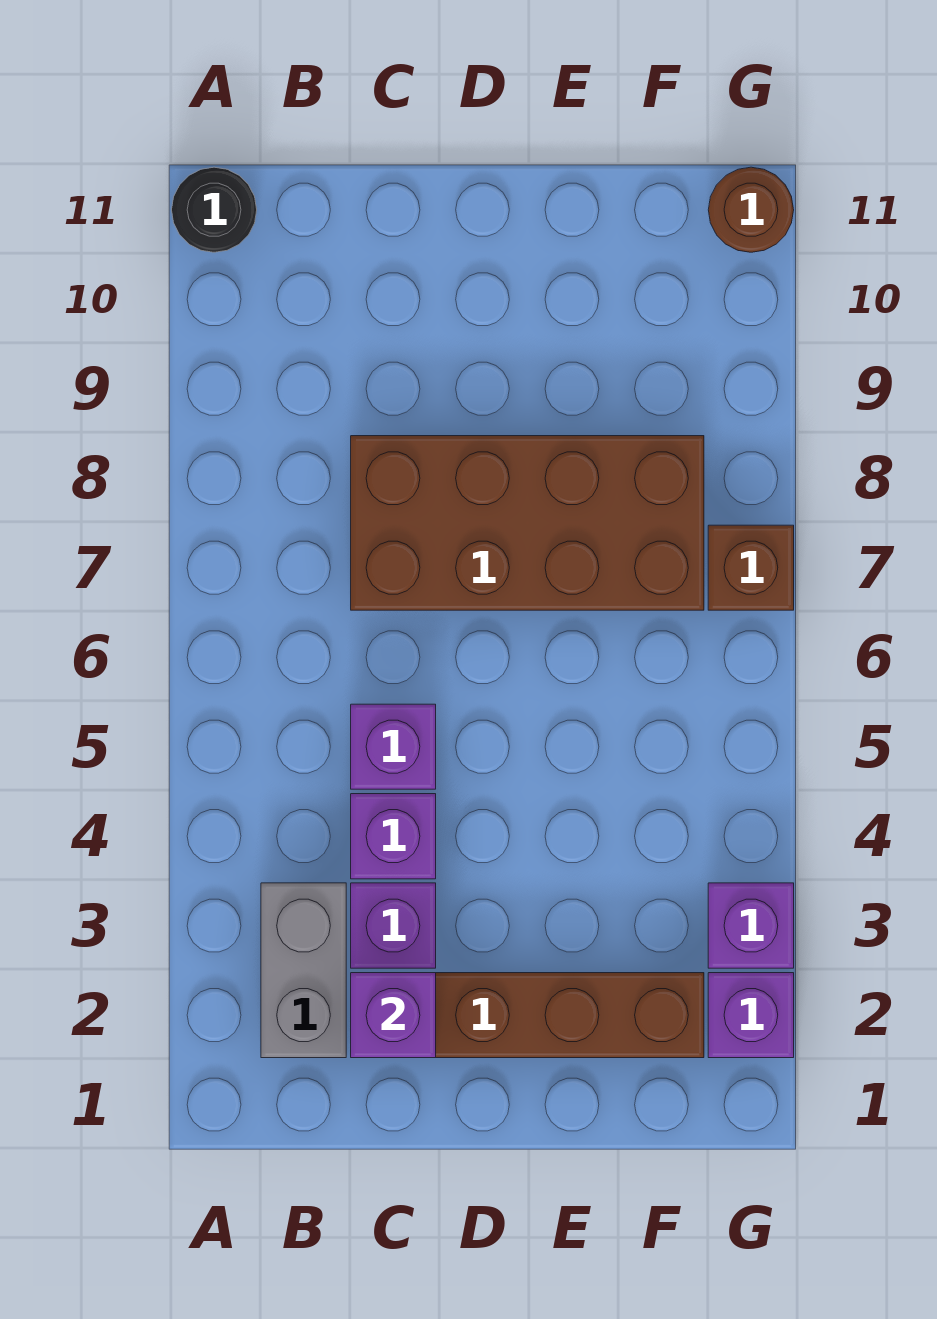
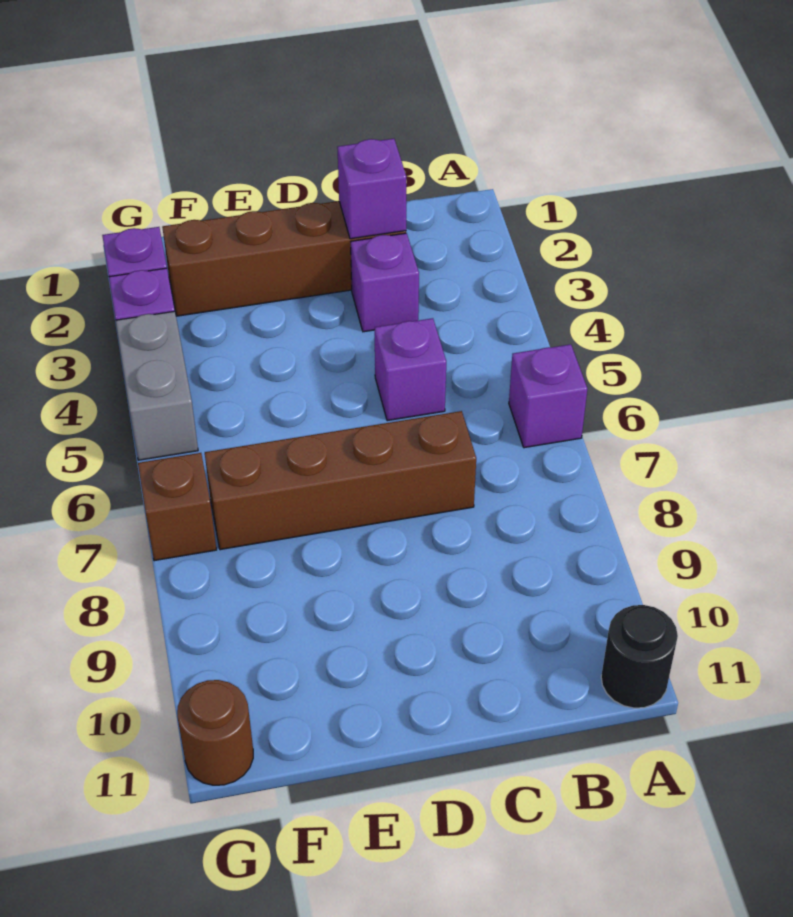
grey brick B2:B3 level 1 -> grey brick G4:G5 level 1
purple brick C4 level 1 -> purple brick A6 level 1
brown brick C7:F8 level 1 -> brown brick C7:F7 level 1

